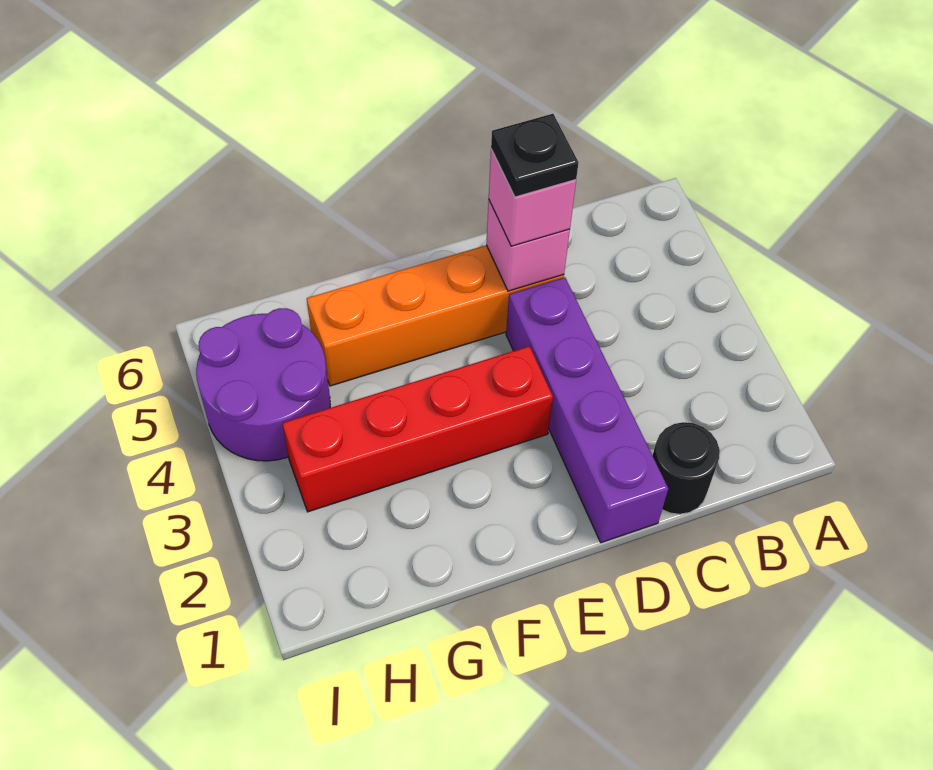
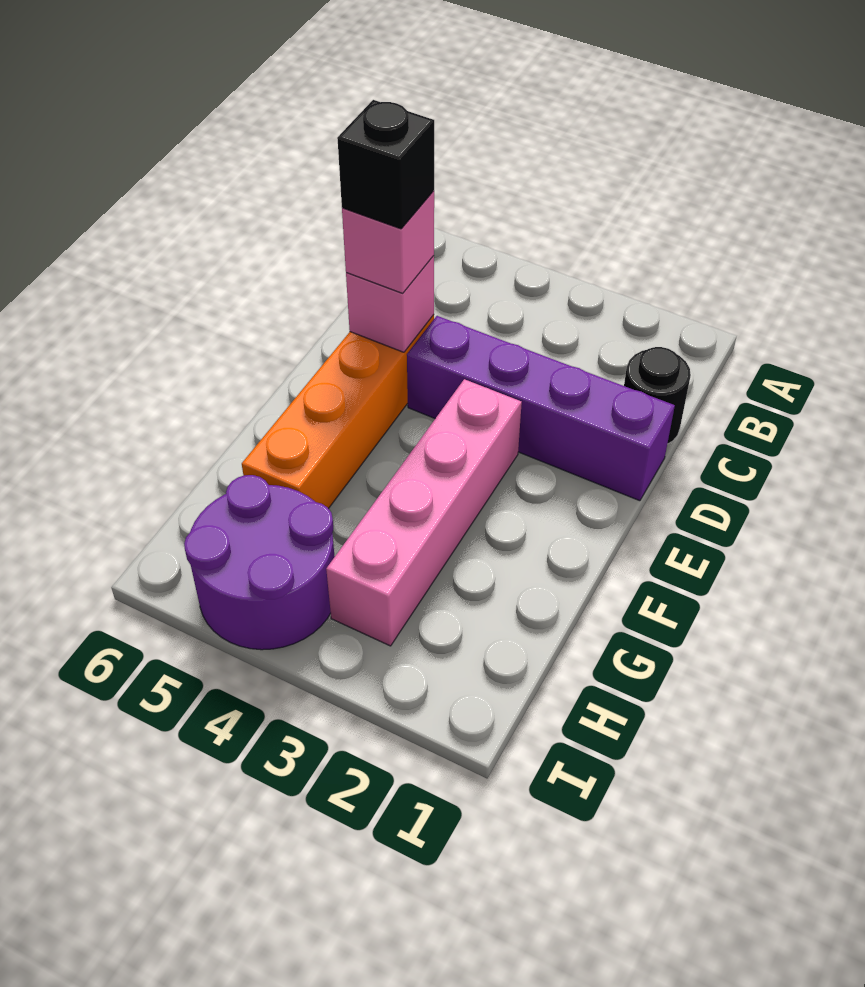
black plate D5 level 4 -> black brick D5 level 4
red brick E3:H3 level 1 -> pink brick E3:H3 level 1

